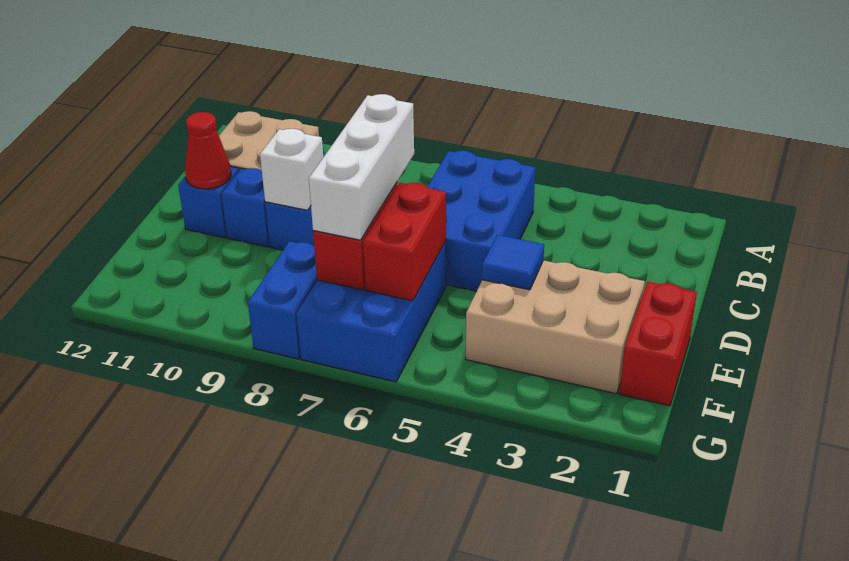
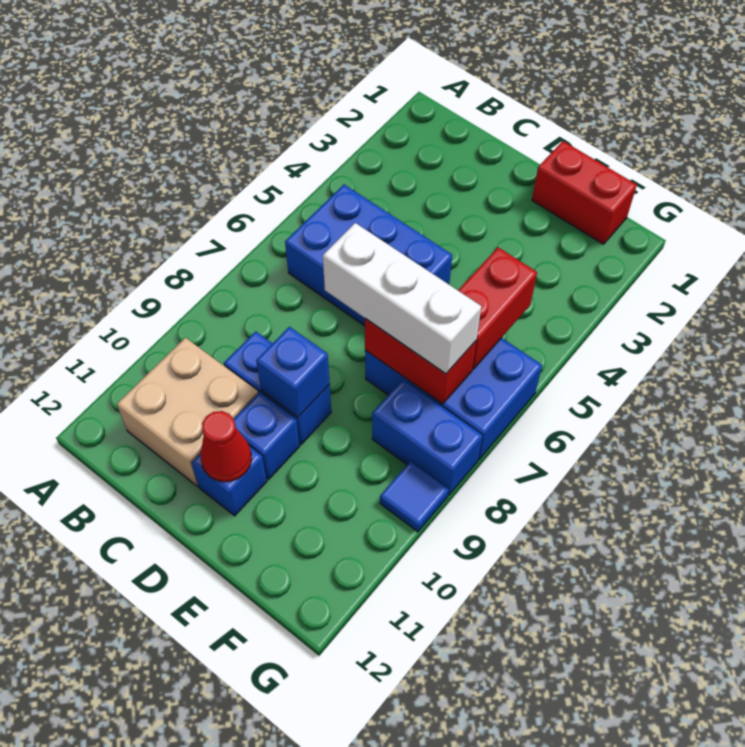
white brick D9 level 2 -> blue brick D9 level 2
tan brick E2:F4 level 1 -> none
blue tile E4 level 2 -> blue tile G9 level 1
red brick E6:F6 level 2 -> red brick F5:F6 level 2

